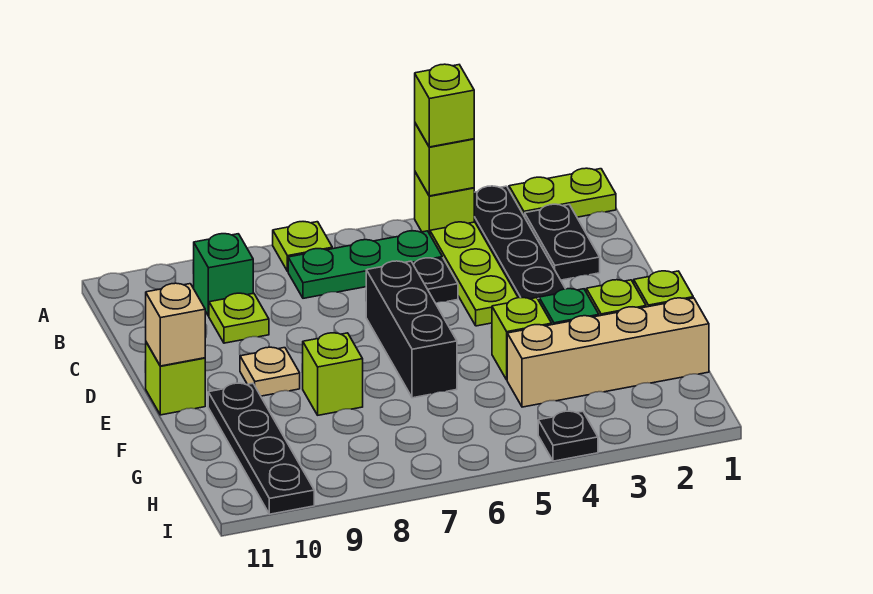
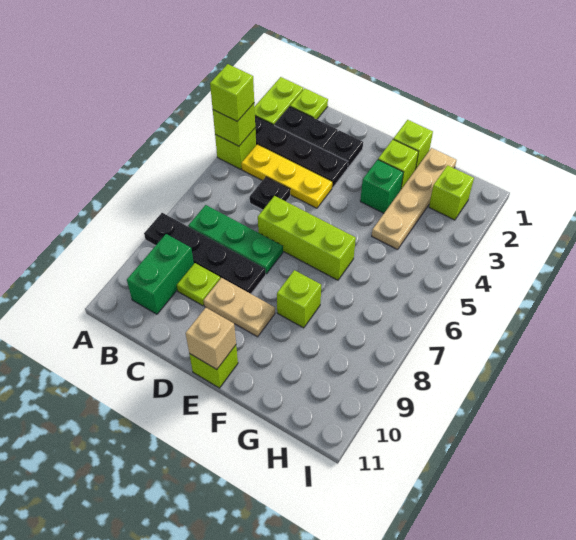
lime plate A7 level 1 -> lime plate B1 level 1
lime plate B4:D4 level 1 -> yellow plate B4:D4 level 1
green plate B5:B7 level 1 -> green plate B7:D7 level 1
green brick B9 level 1 -> green brick B9:B10 level 1
black brick D6:F6 level 1 -> lime brick D6:F6 level 1
tan plate E9 level 1 -> tan plate D9:E9 level 1
lime brick F4 level 1 -> lime brick H2 level 1
black plate F10:I10 level 1 -> black plate A8:D8 level 1
tan brick G1:G4 level 1 -> tan plate G1:G4 level 1
black plate I4 level 1 -> black plate D2 level 1

